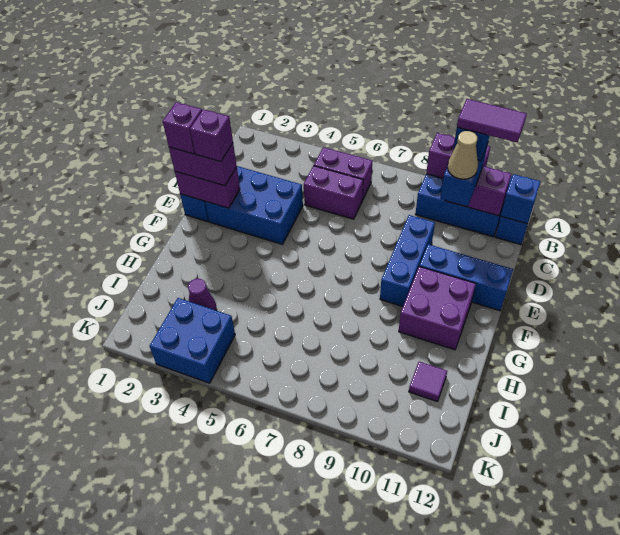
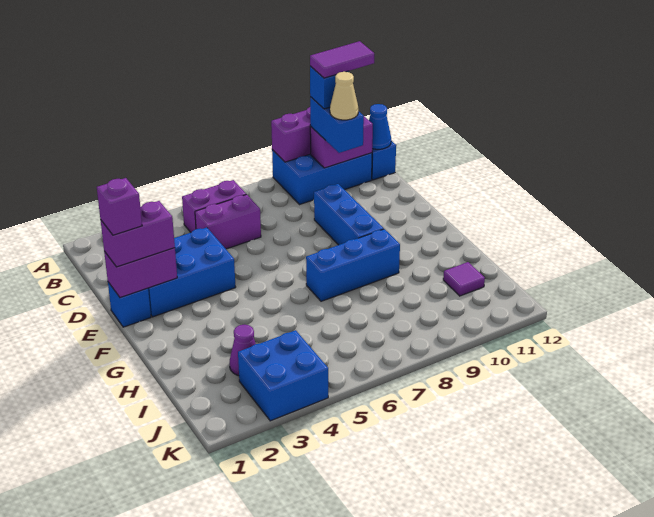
blue brick B12 level 2 -> blue cone B12 level 2
purple brick E2 level 4 -> none
blue brick E10:E12 level 1 -> blue brick G7:G9 level 1
purple brick F10:G11 level 1 -> none

